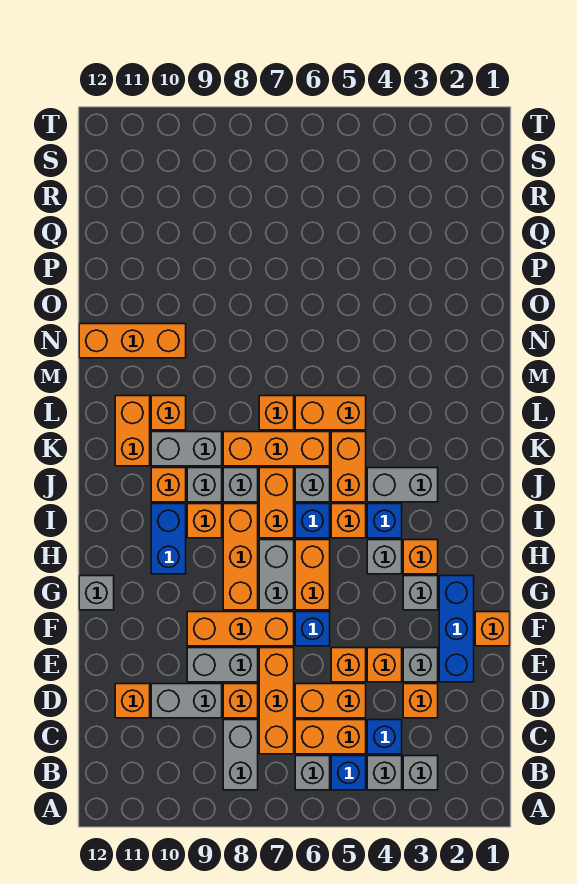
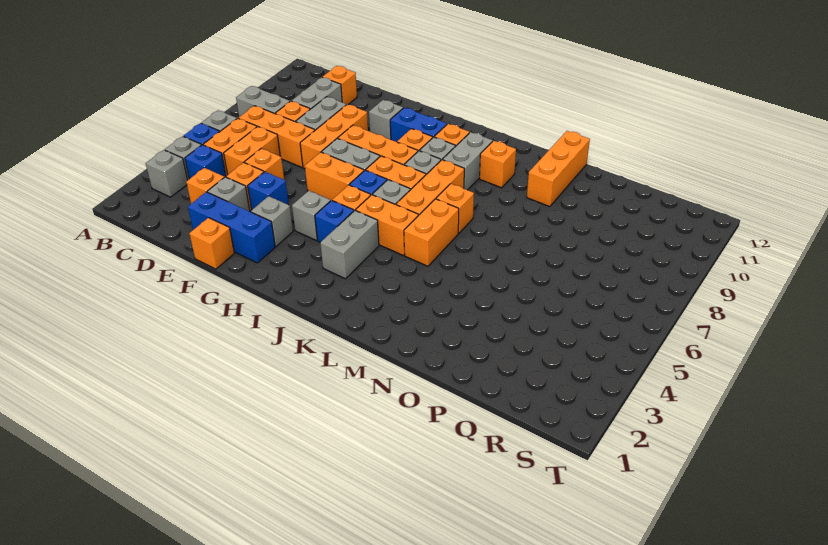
blue brick F6 level 1 -> blue brick F4 level 1
grey brick G12 level 1 -> grey brick G10 level 1
orange brick H3 level 1 -> none
orange brick K11:L11 level 1 -> none

